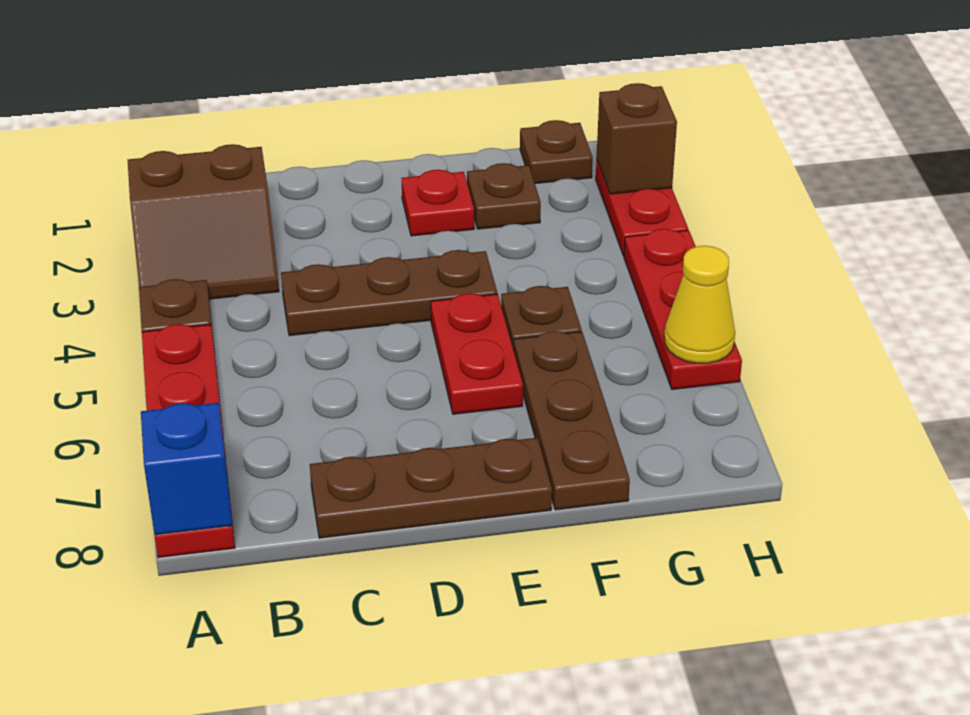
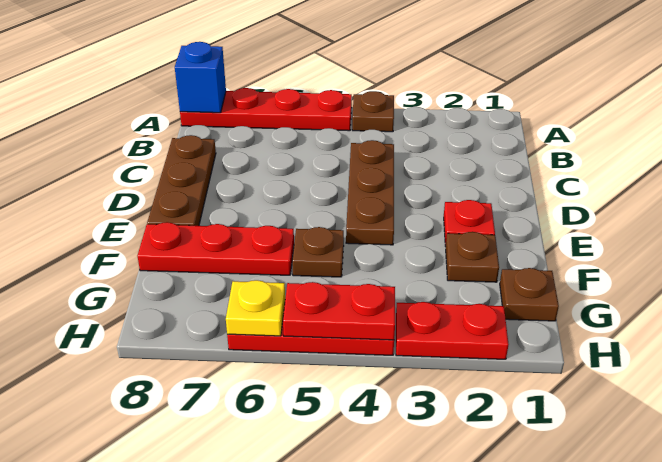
brown slope A2:B3 level 1 top 2 -> none
red plate E5:E6 level 1 -> red plate H4:H5 level 2
brown plate F6:F8 level 1 -> red plate F6:F8 level 1
brown brick H2 level 2 -> none
yellow cone H6 level 2 -> yellow plate H6 level 2

